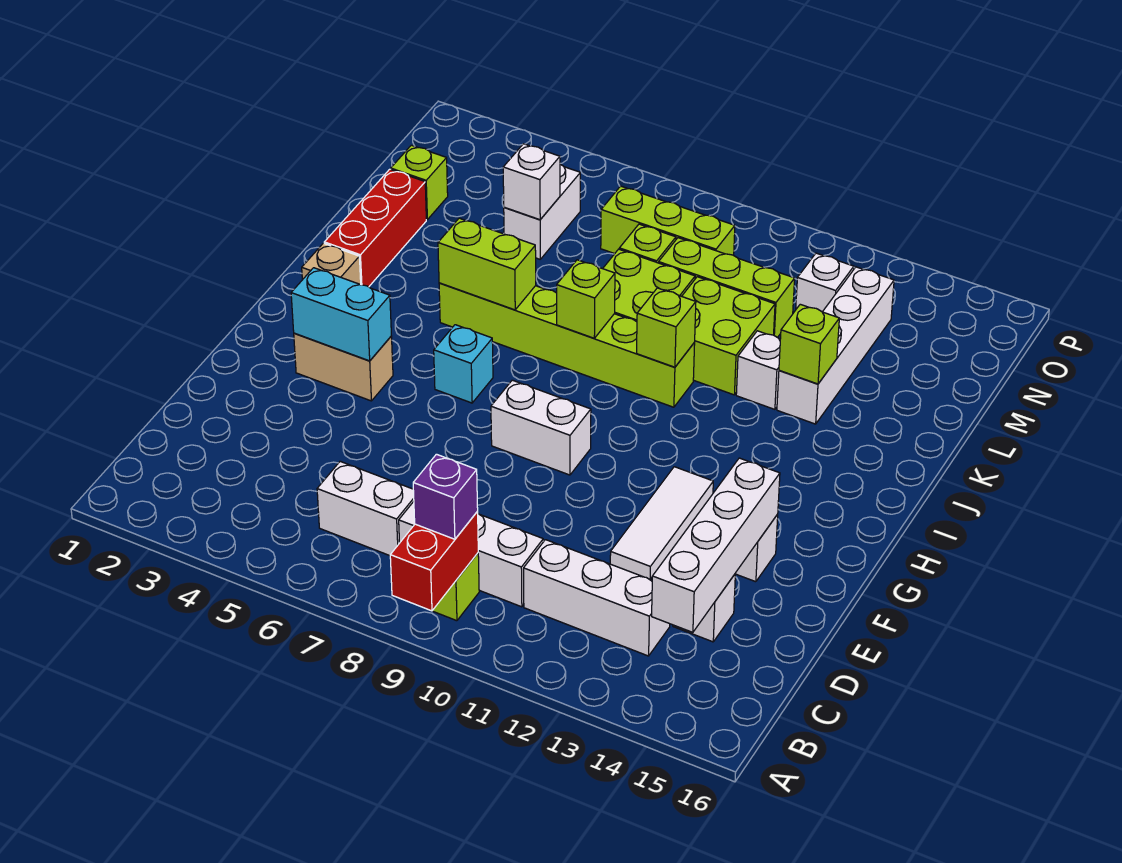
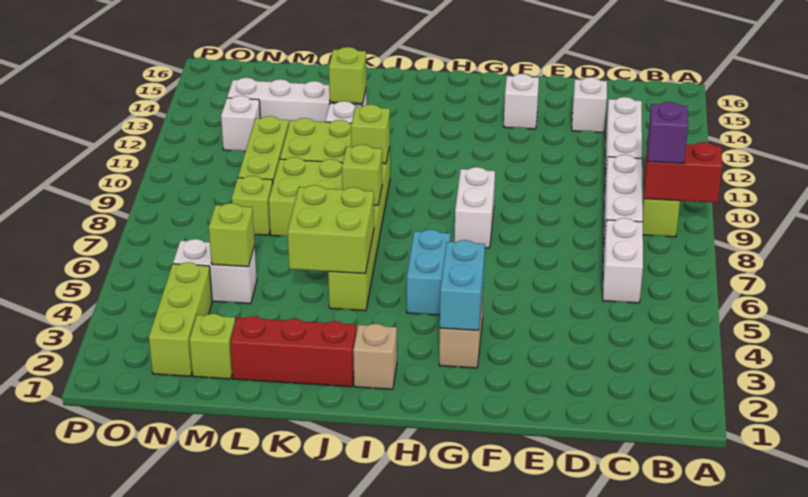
white brick C14:F14 level 2 -> none
white tile E12:G12 level 1 -> none
cyan brick H6 level 1 -> cyan brick H5:H6 level 1
lime brick J5:J6 level 2 -> lime brick J5:K6 level 2
white brick M5 level 2 -> lime brick M5 level 2
lime brick N7:N9 level 1 -> lime brick N2:N4 level 1

